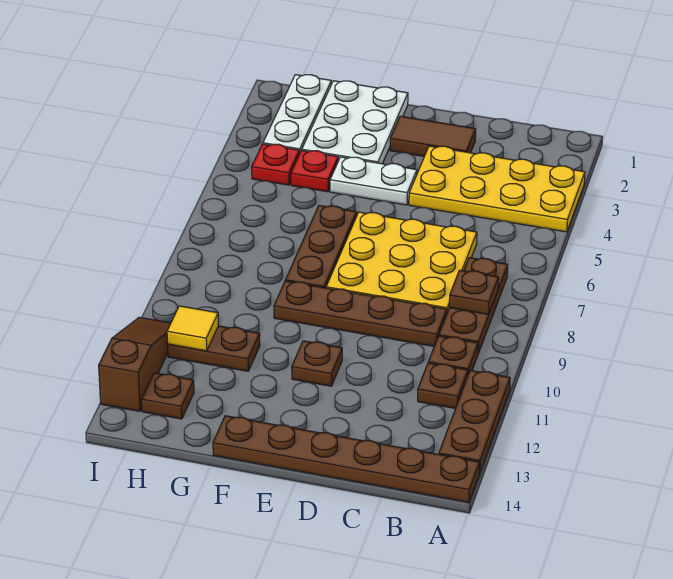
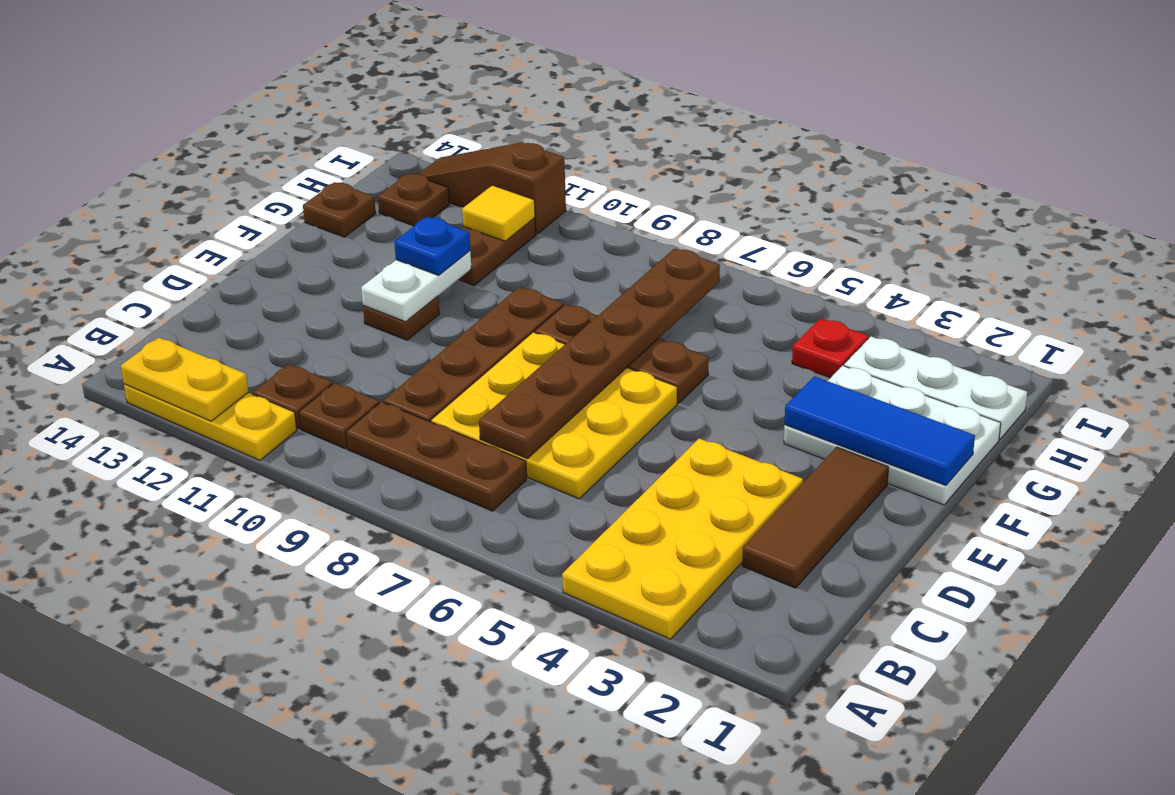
brown plate A11:A13 level 1 -> yellow plate A11:A13 level 1
none -> yellow plate A12:A13 level 2
brown plate A14:F14 level 1 -> brown plate C7:H7 level 2
brown plate B8 level 2 -> brown plate G14 level 1
brown tile D2:E2 level 1 -> brown tile C2:E2 level 1
white plate E4:F4 level 1 -> white plate E11:F11 level 2
none -> blue tile F1:F3 level 2
none -> blue plate F11 level 3
red plate G4 level 1 -> none
brown slope I11:I13 level 1 top 13 -> brown slope I11:I13 level 1 top 11

